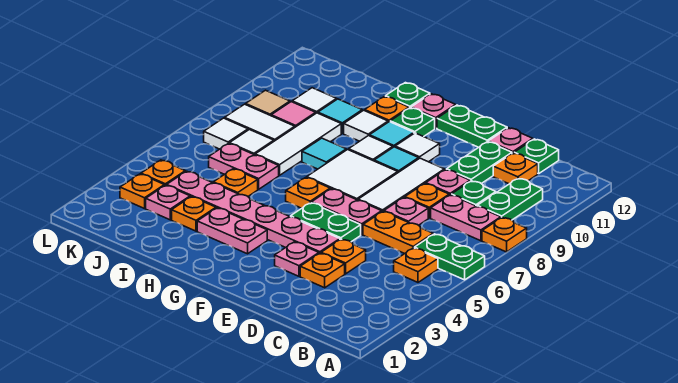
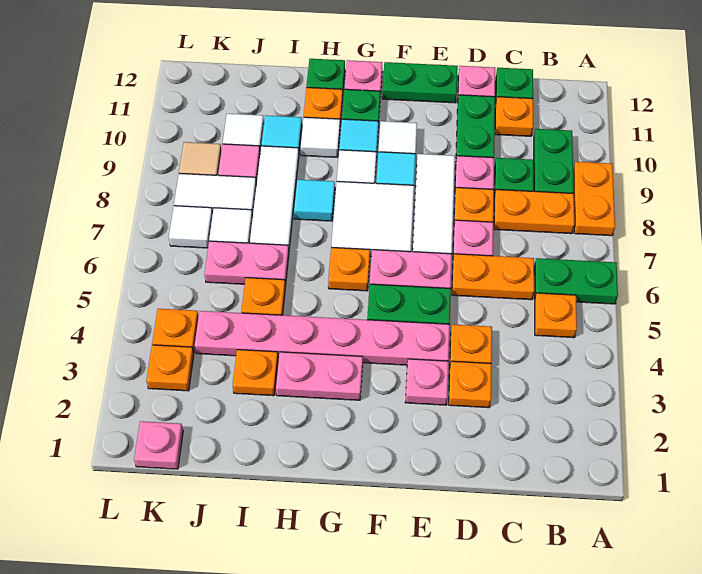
orange plate A8 level 1 -> orange plate A8:A9 level 1
pink plate B8:C8 level 1 -> orange plate B8:C8 level 1
pink plate J3 level 1 -> pink plate K1 level 1

